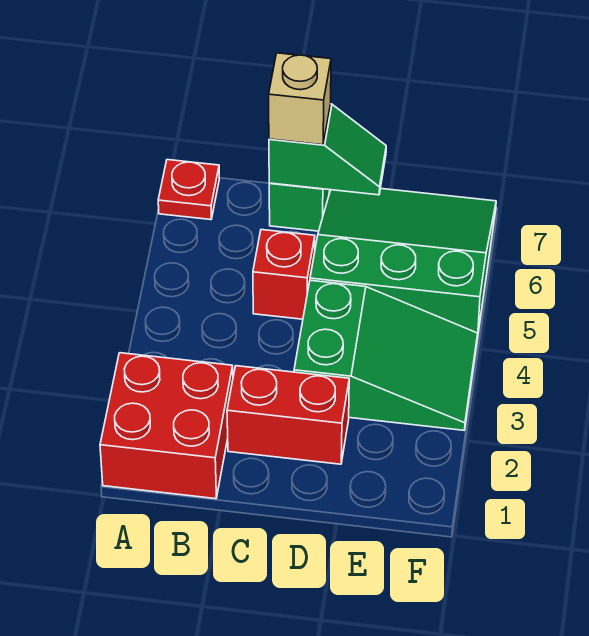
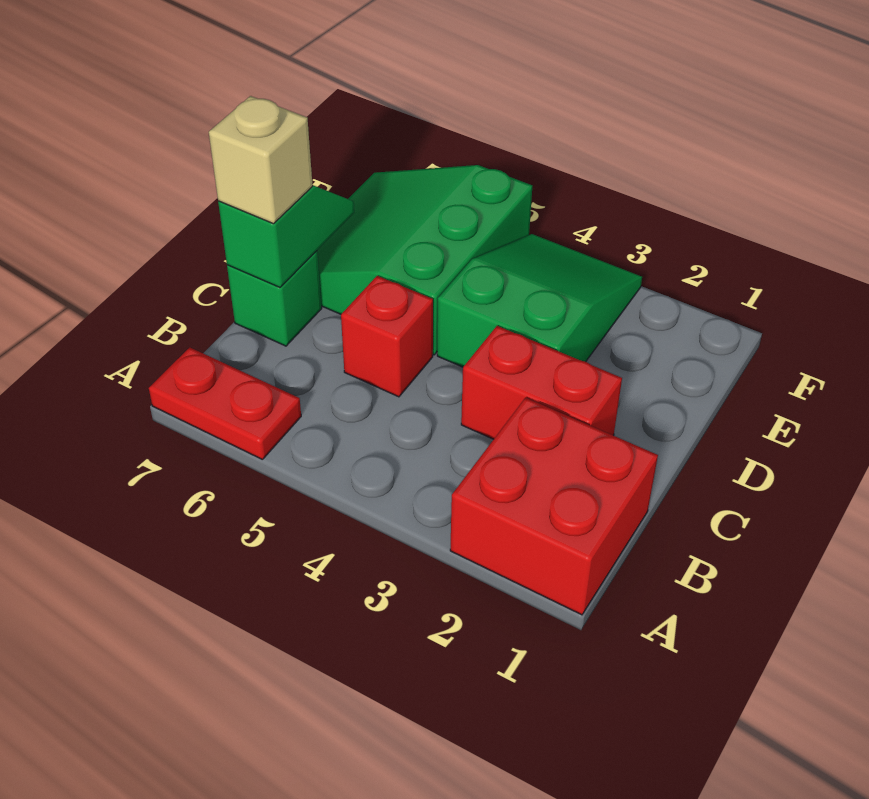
red plate A7 level 1 -> red plate A6:A7 level 1
red brick C2:D2 level 1 -> red brick C2:C3 level 1

